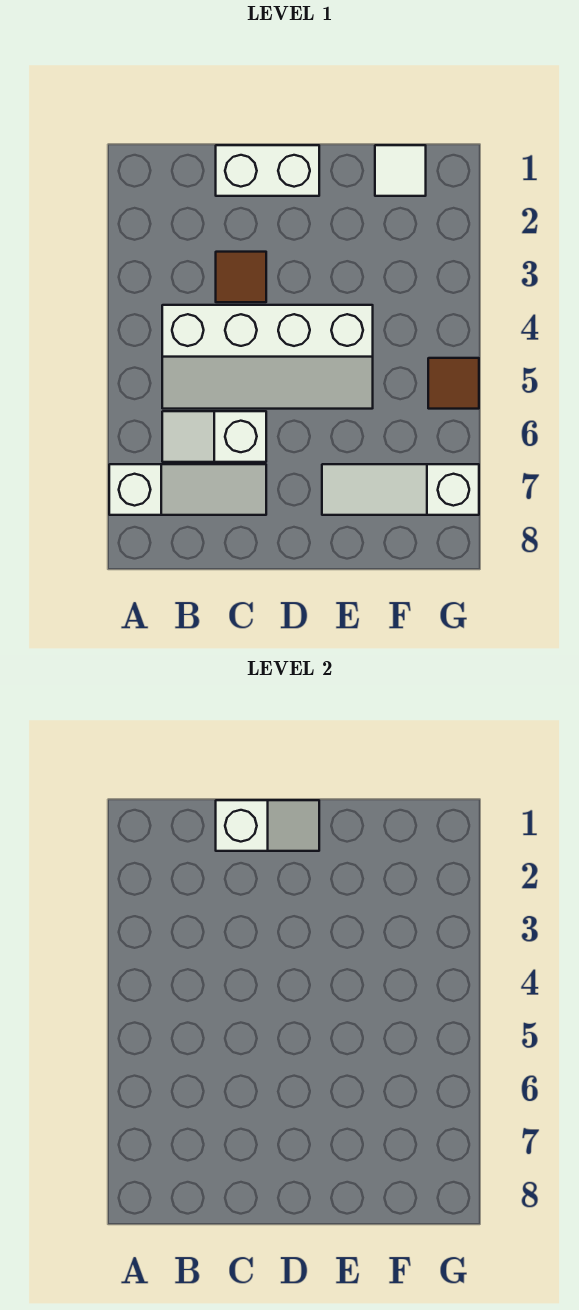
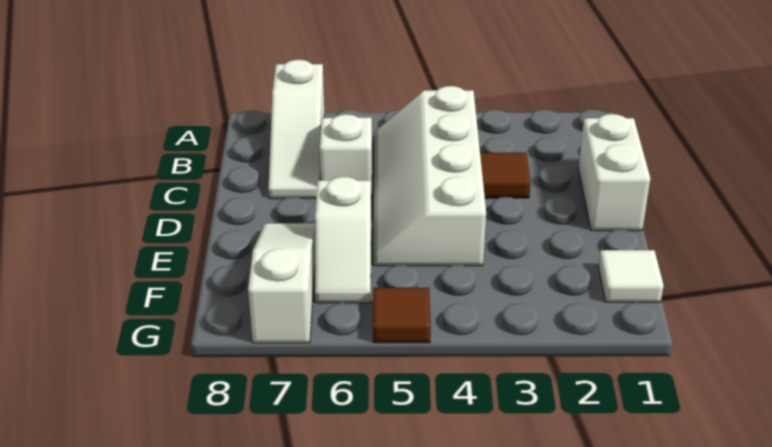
white slope C1:D1 level 2 top C -> white slope E6:F6 level 1 top E

